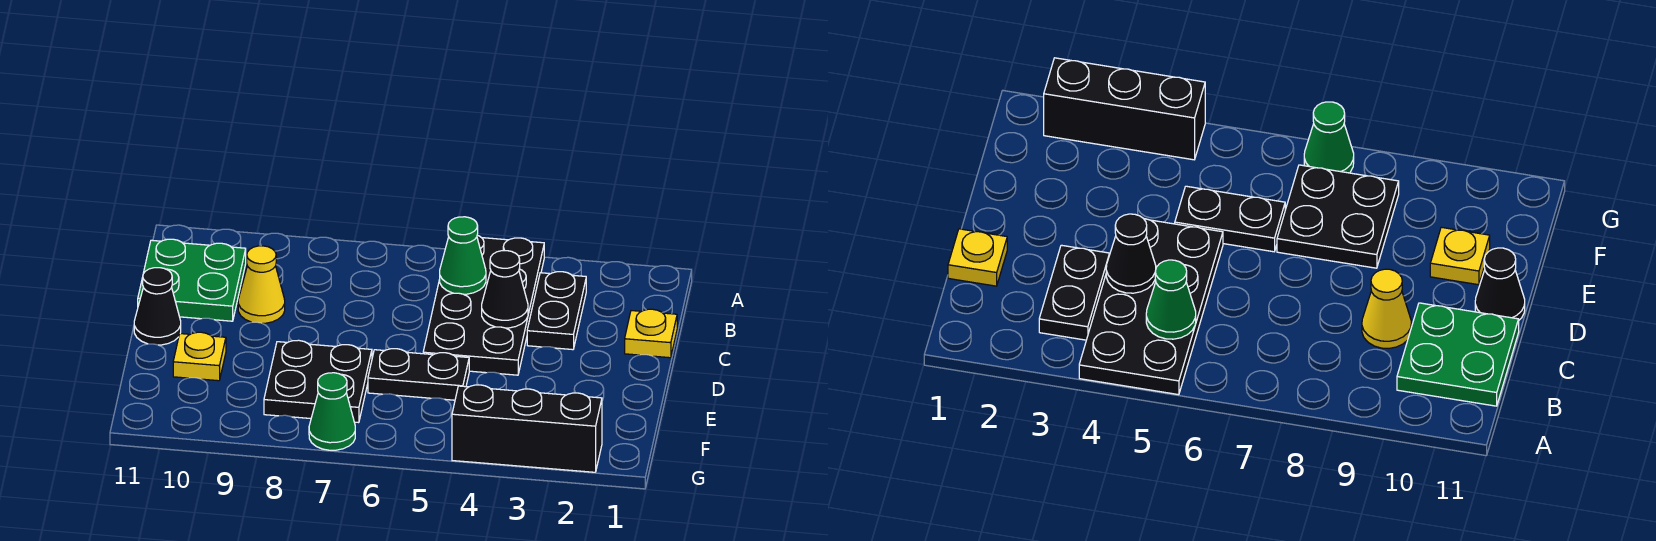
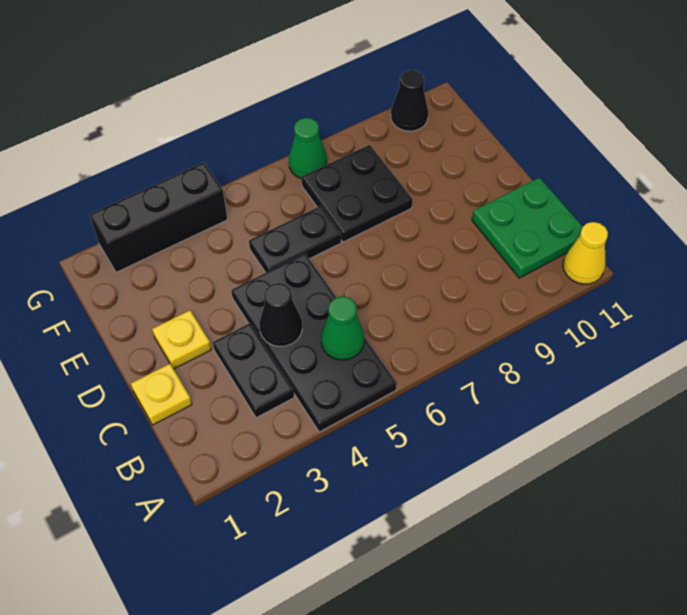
yellow cone C9 level 1 -> yellow cone A11 level 1
black cone D11 level 1 -> black cone G10 level 1
yellow plate E10 level 1 -> yellow plate D2 level 1

